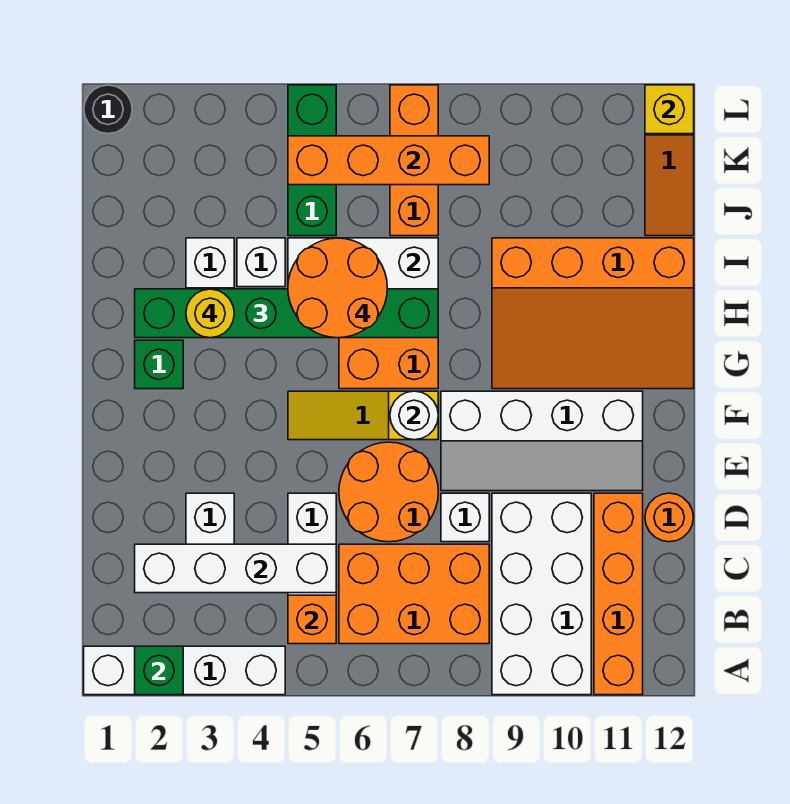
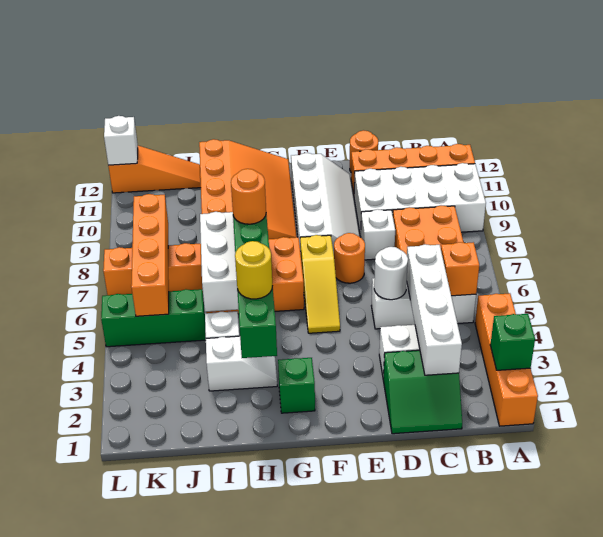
white brick A1:A4 level 1 -> orange brick A1:A4 level 1
none -> green slope C1:D2 level 1 top 2
orange round brick D6:E7 level 1 -> orange round brick E7 level 1
white round brick F7 level 2 -> white round brick D5 level 2
orange round brick H5:I6 level 4 -> orange round brick H6 level 4
black round brick L1 level 1 -> none
yellow brick L12 level 2 -> white brick L12 level 2

